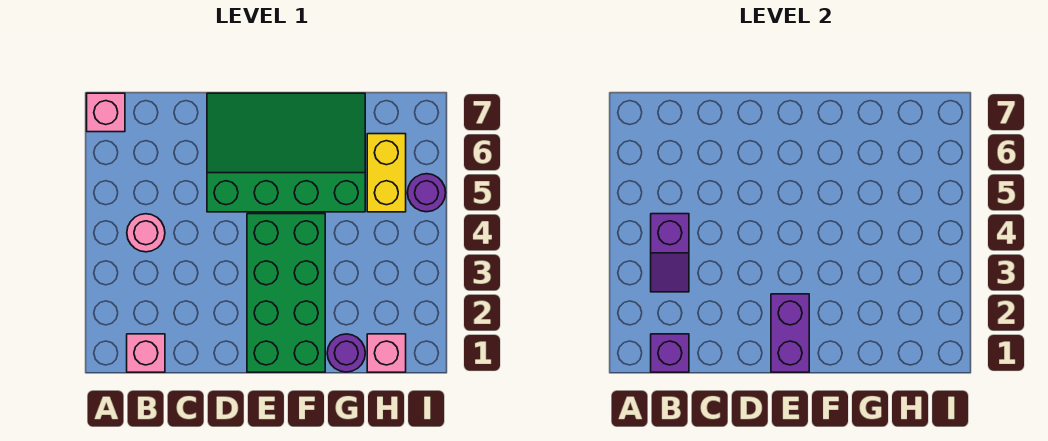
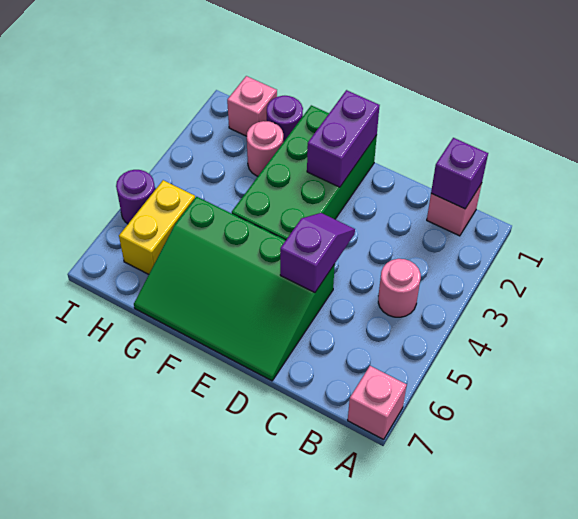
purple slope B3:B4 level 2 top 4 -> purple slope D4:D5 level 2 top 5
none -> pink round brick G2 level 1

